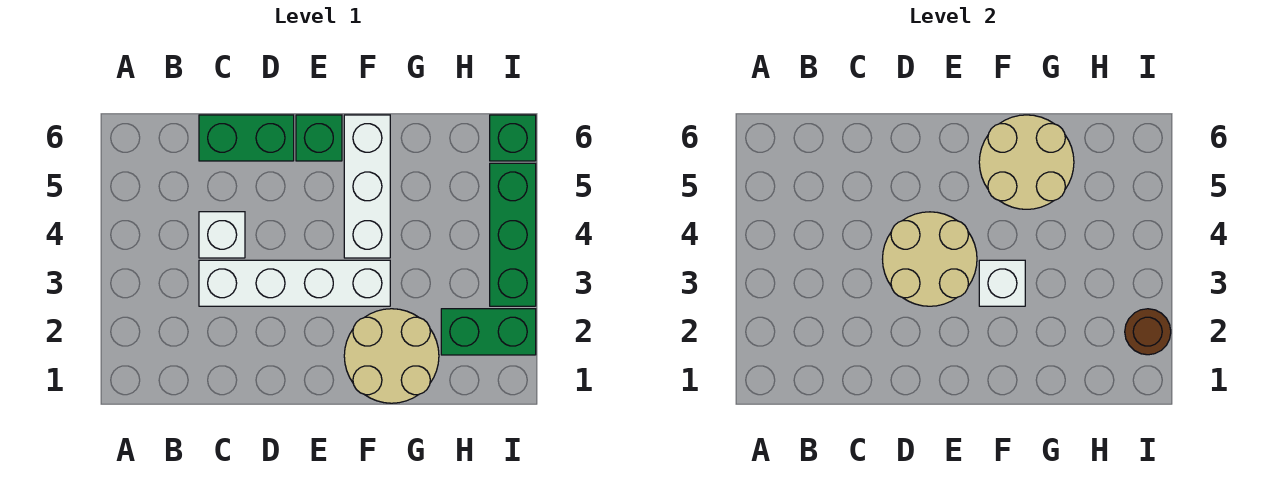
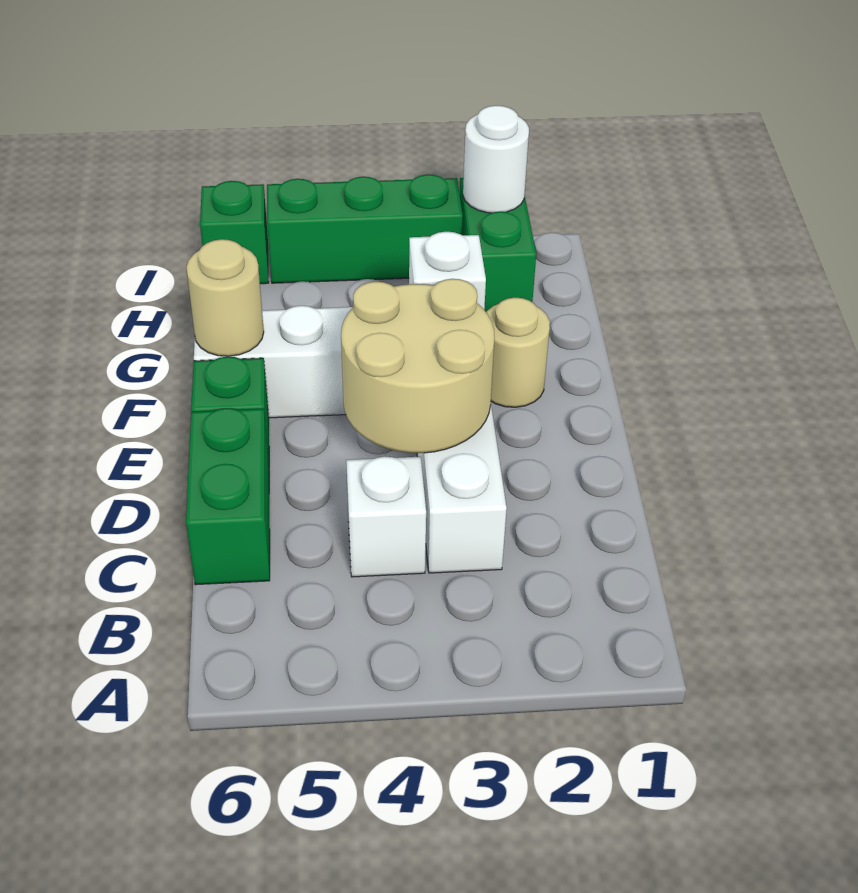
tan round brick F1:G2 level 1 -> tan round brick F2 level 1
tan round brick F5:G6 level 2 -> tan round brick F6 level 2
brown round brick I2 level 2 -> white round brick I2 level 2

